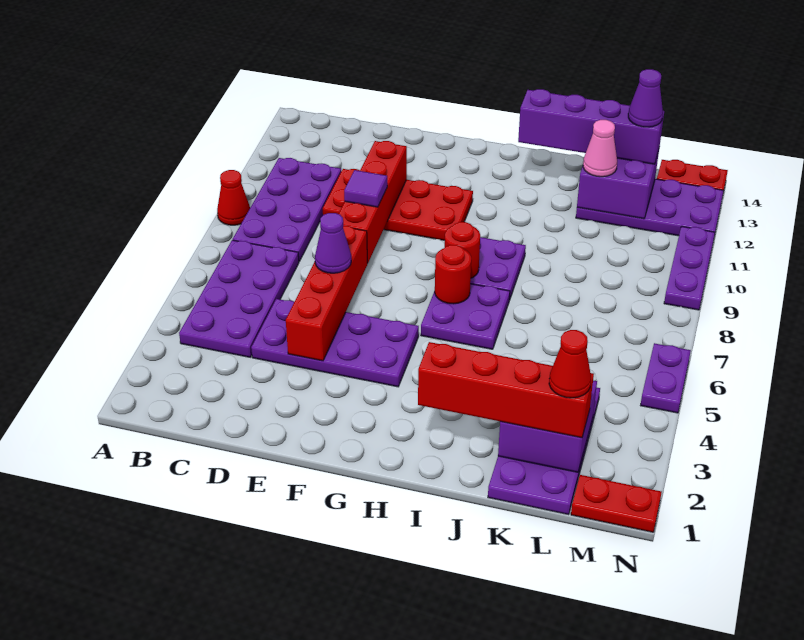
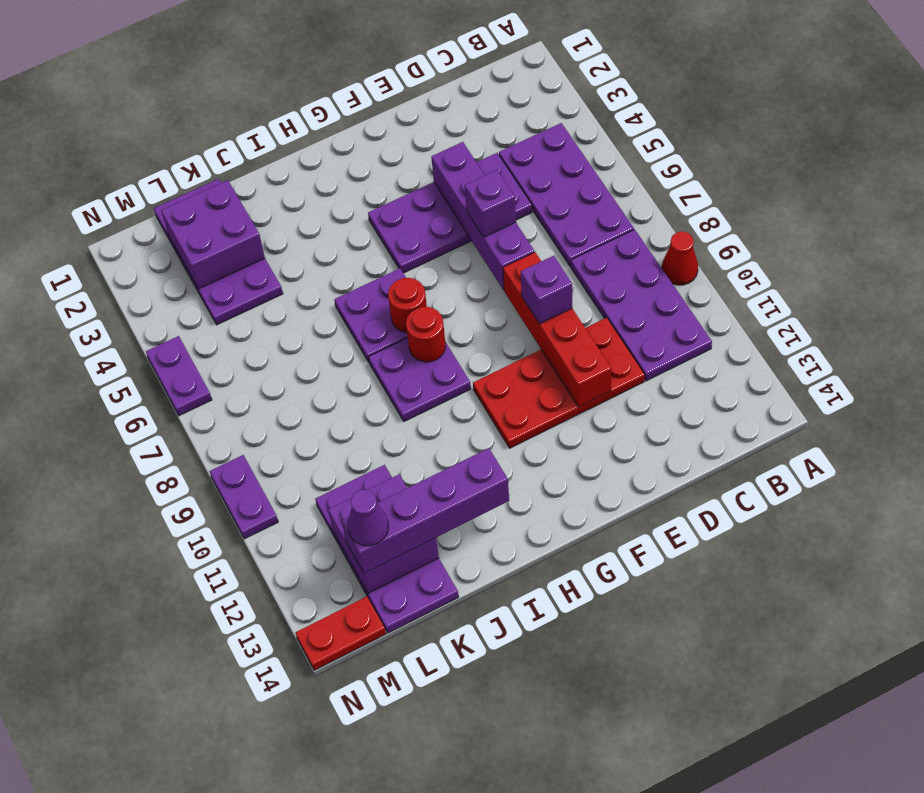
red brick E4:E7 level 2 -> purple brick E4:E7 level 2
purple cone E6 level 3 -> purple brick E6 level 3
purple tile E9 level 3 -> purple brick E9 level 3
red brick I2:L2 level 3 -> none
purple plate K12:N13 level 1 -> purple plate K11:L14 level 1
pink cone K12 level 3 -> none
red cone L2 level 4 -> none
red plate M1:N1 level 1 -> none
purple plate N9:N11 level 1 -> purple plate N9:N10 level 1

